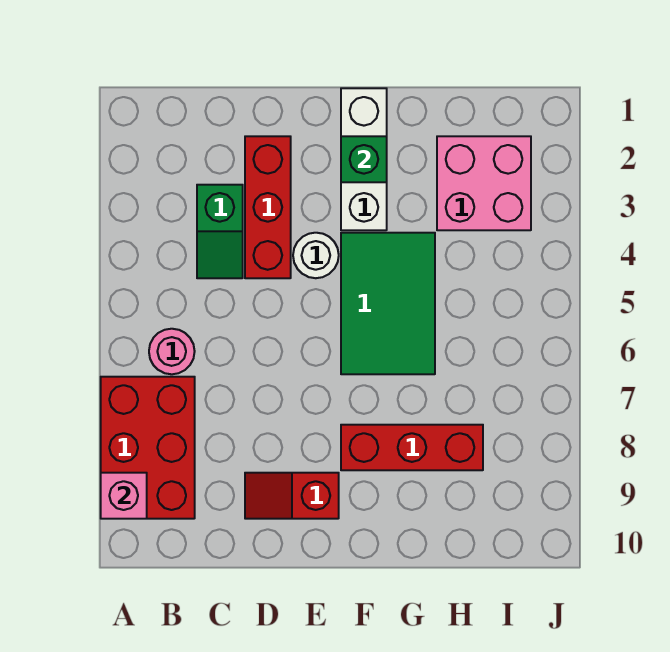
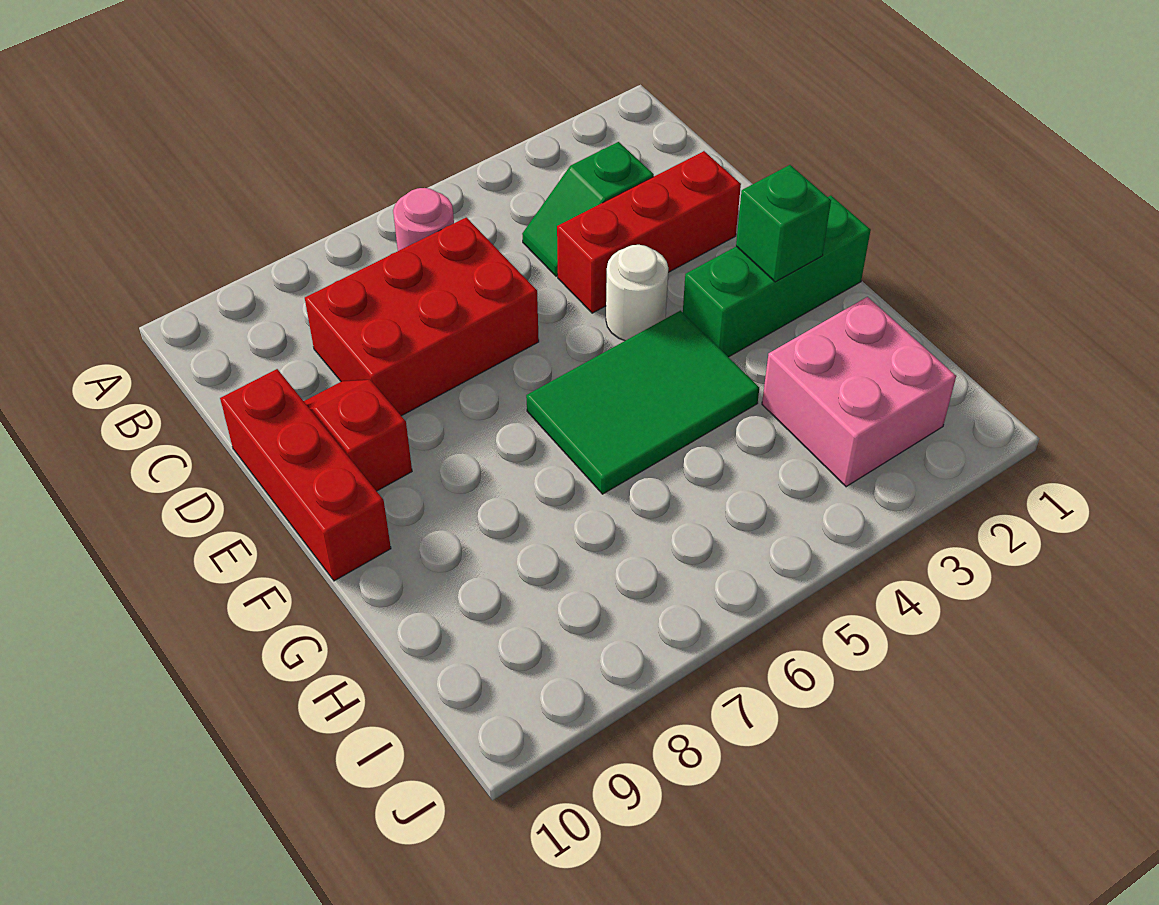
red brick A7:B9 level 1 -> red brick C6:D8 level 1
pink brick A9 level 2 -> none
white brick F1:F3 level 1 -> green brick F1:F3 level 1
red brick F8:H8 level 1 -> red brick D10:F10 level 1

